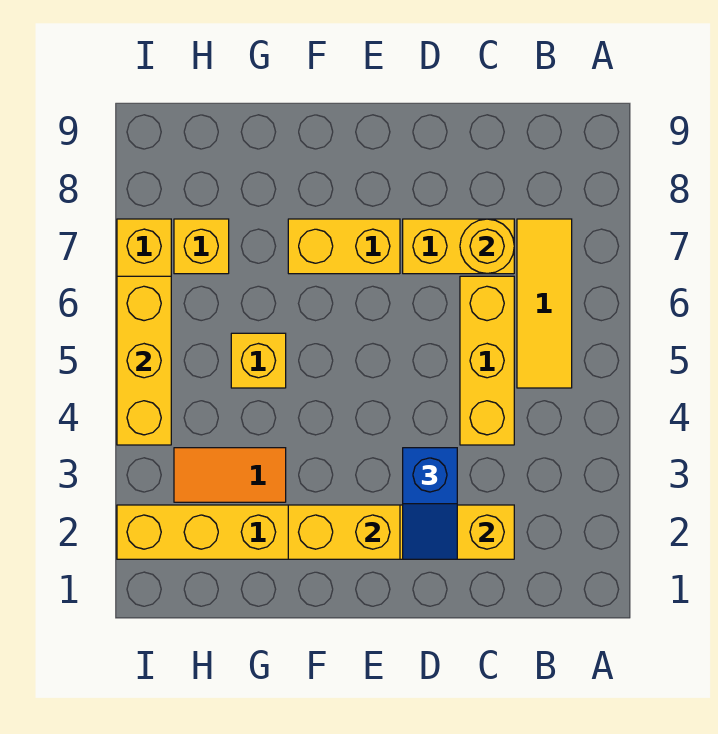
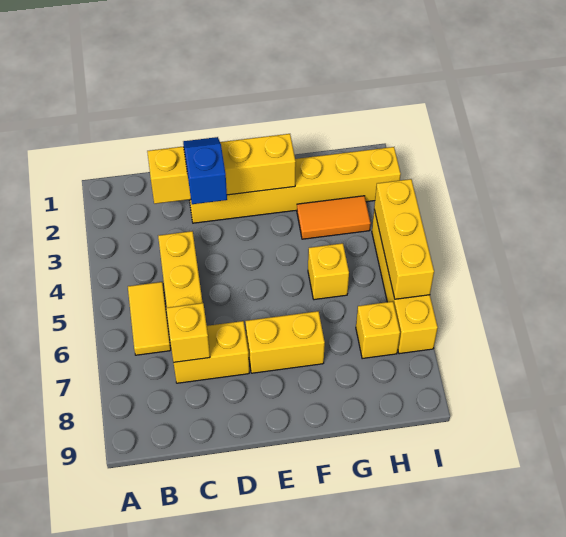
yellow tile B5:B7 level 1 -> yellow tile B5:B6 level 1
yellow round brick C7 level 2 -> yellow brick C7 level 2

